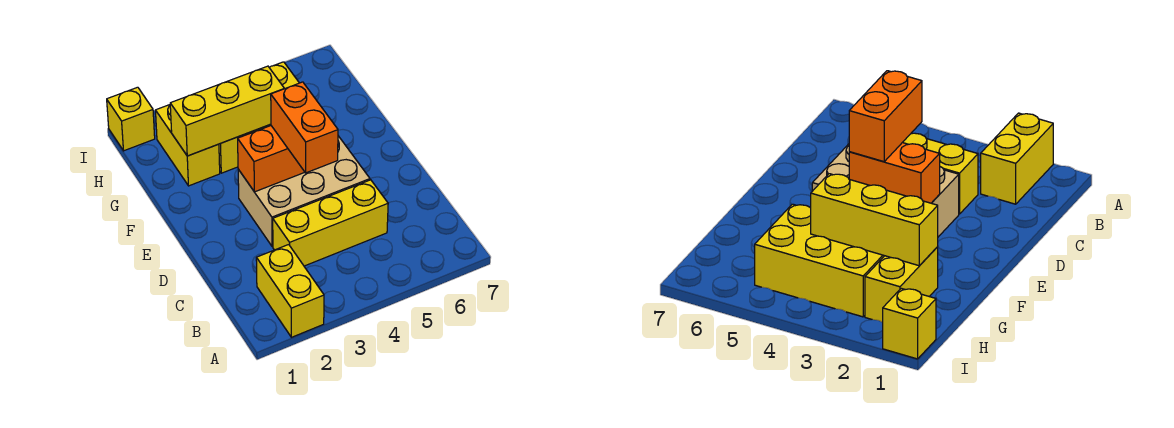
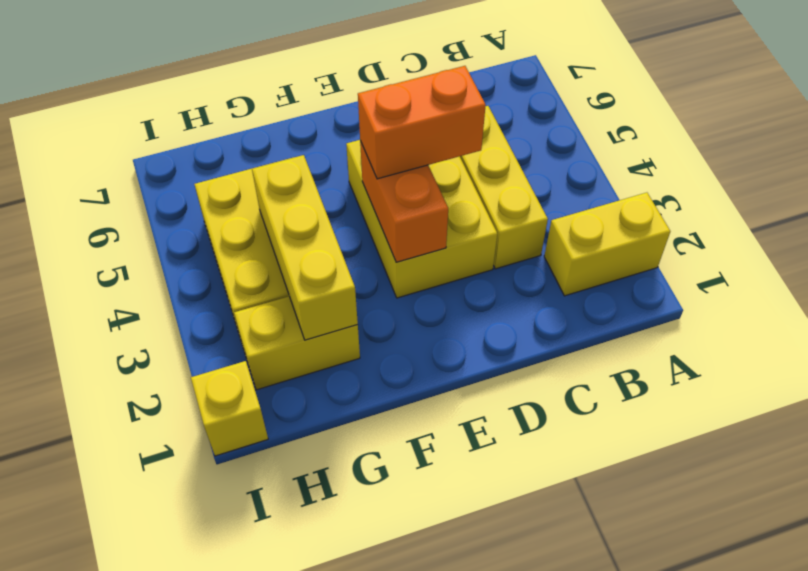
tan brick D3:E5 level 1 -> yellow brick D3:E5 level 1

